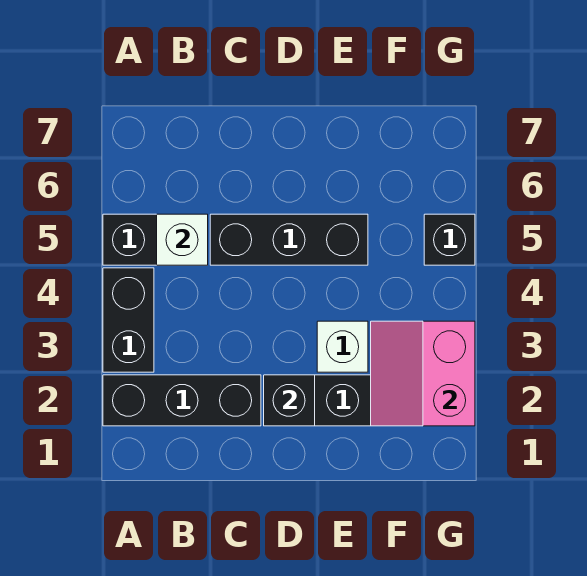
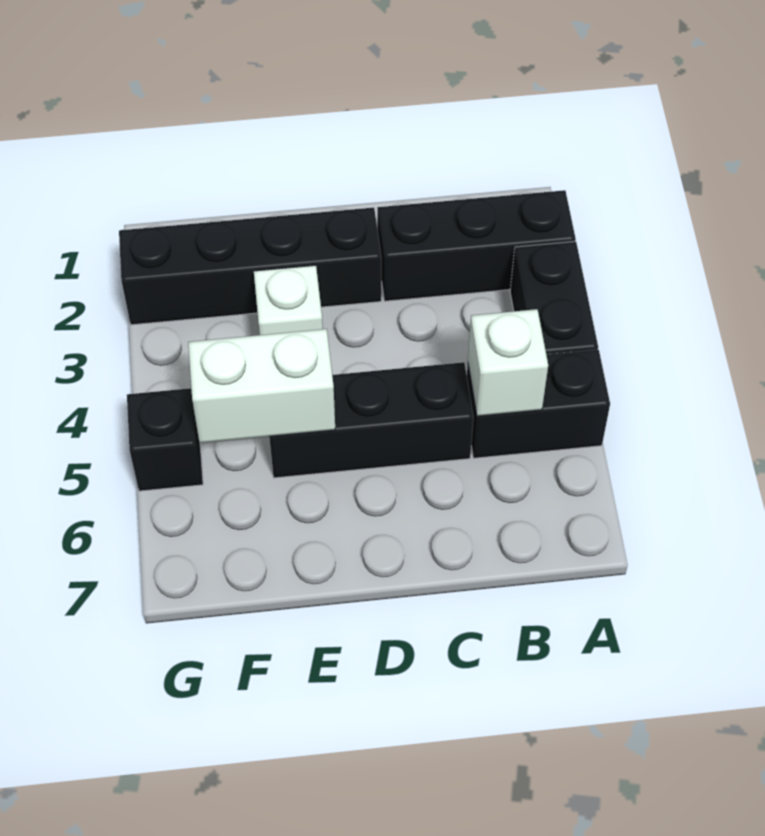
black brick D2 level 2 -> none
none -> white brick E5:F5 level 2
pink slope F2:G3 level 2 top G -> none

